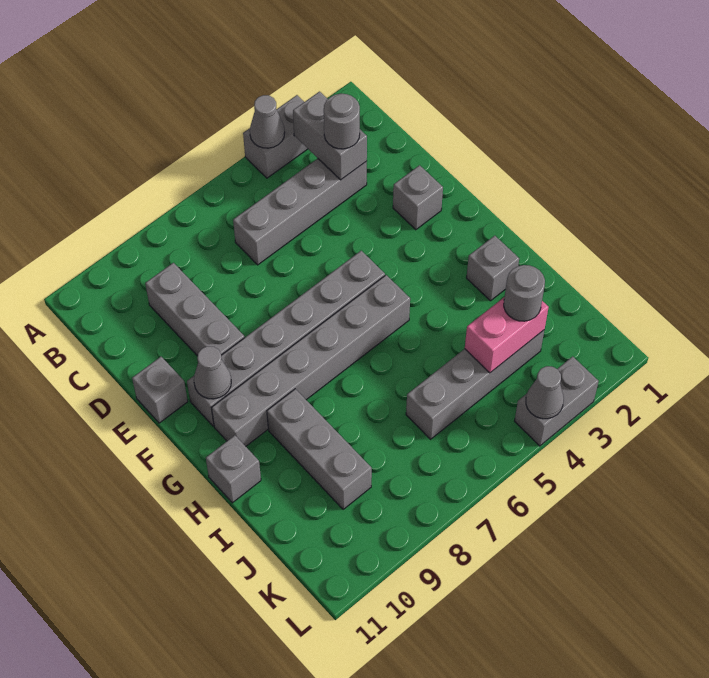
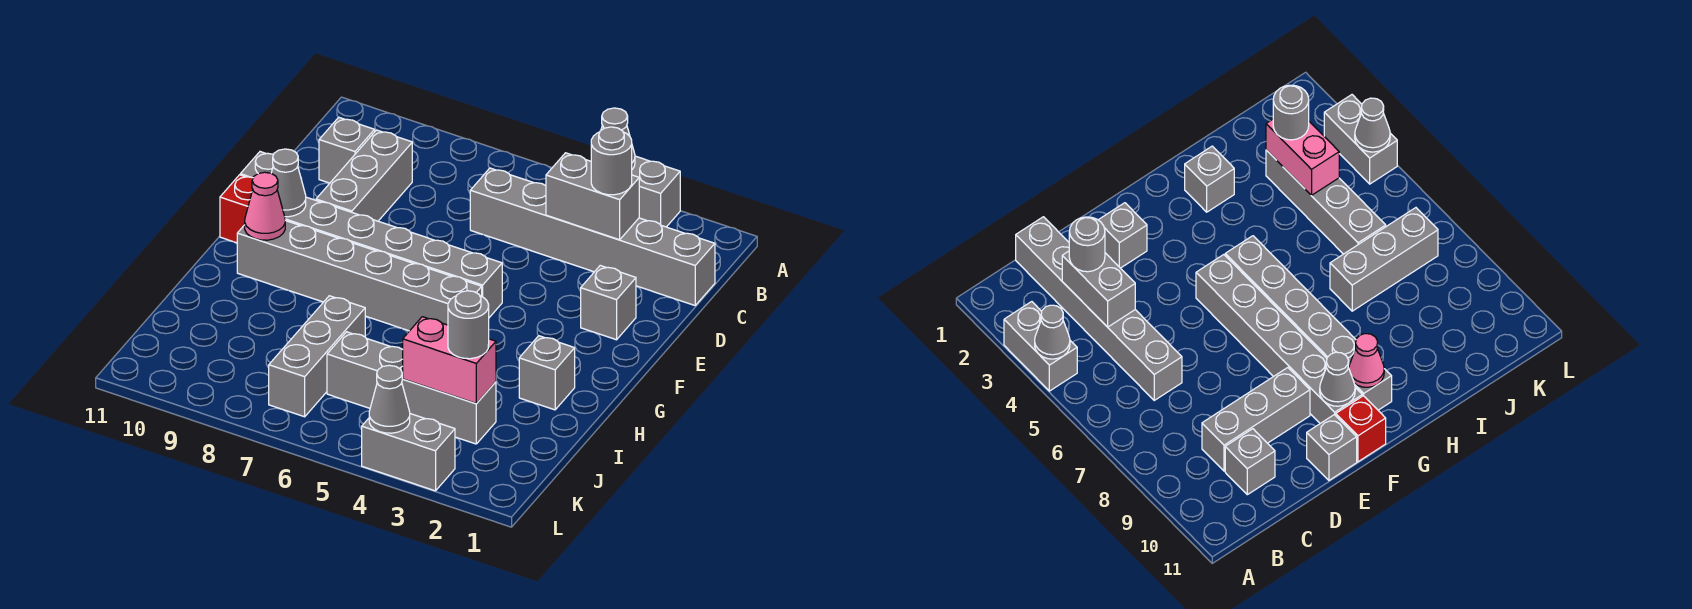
grey brick B3:C3 level 2 -> grey brick C3:C4 level 2
grey brick C3:C6 level 1 -> grey brick C1:C6 level 1
none -> red brick F11 level 1
none -> pink cone G10 level 2
grey brick H9:J9 level 1 -> grey brick I7:K7 level 1
grey brick H11 level 1 -> grey brick C10 level 1

